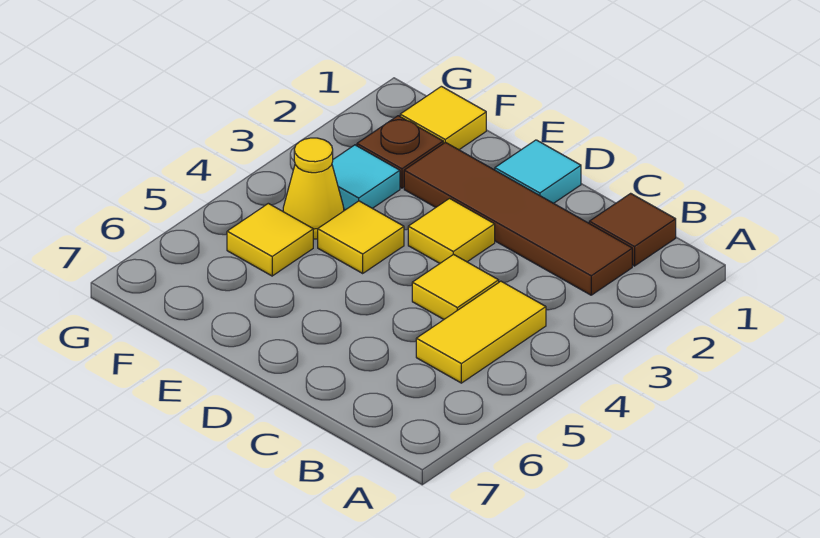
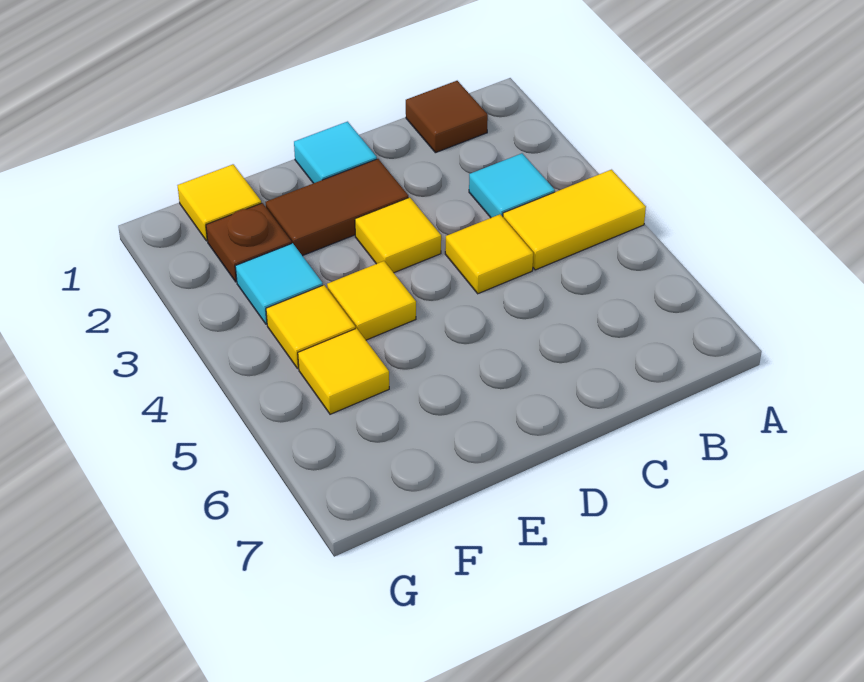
brown tile B2:E2 level 1 -> brown tile D2:E2 level 1
none -> cyan tile B3 level 1
yellow tile B4:B5 level 1 -> yellow tile A4:B4 level 1
yellow cone F4 level 1 -> yellow tile F4 level 1

